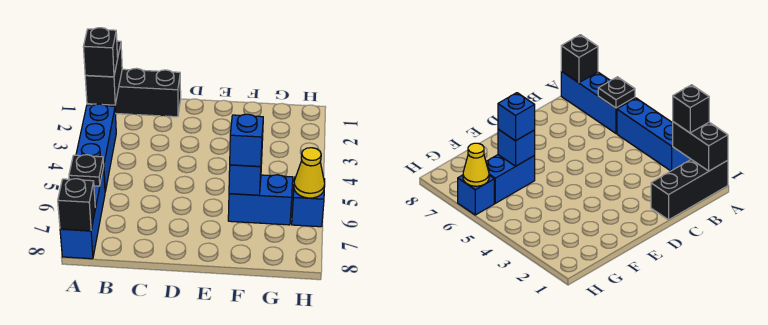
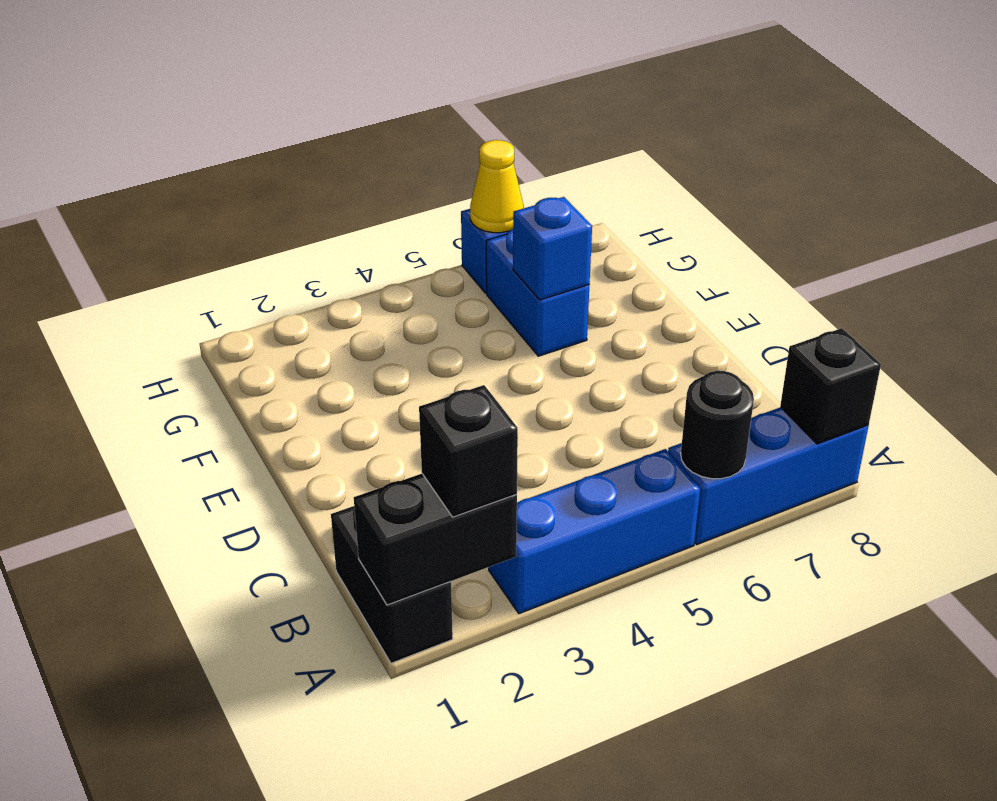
black brick A1:C1 level 1 -> black brick A1:B1 level 1
black plate A6 level 2 -> black round brick A6 level 2
blue brick F6 level 3 -> none

